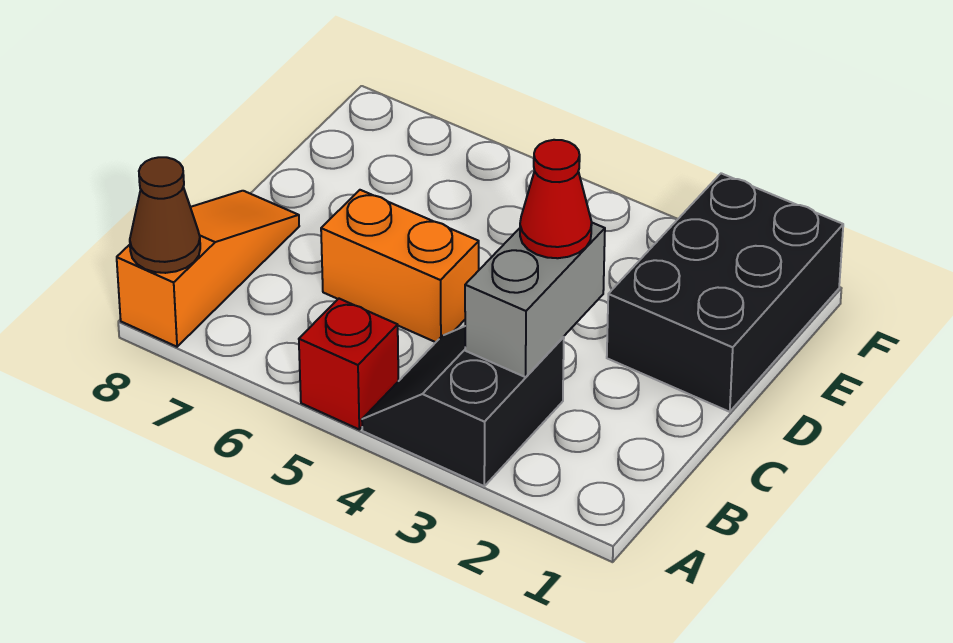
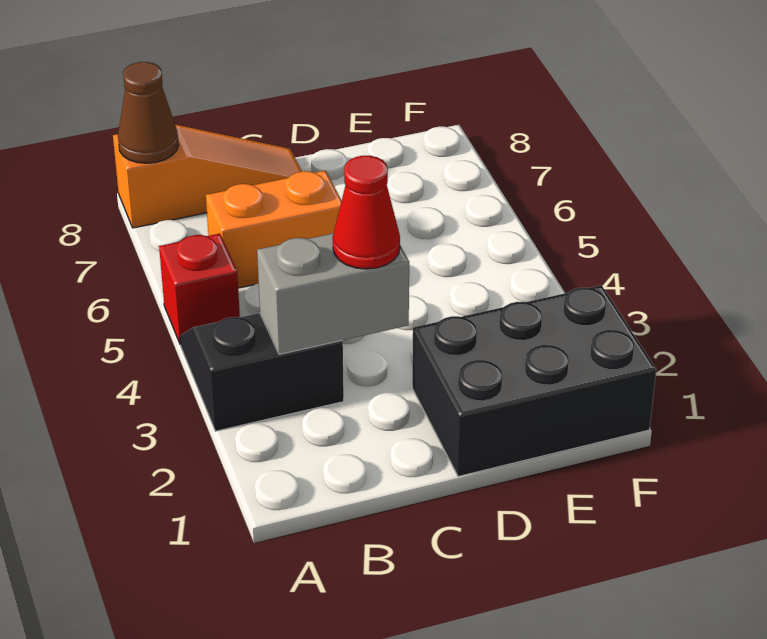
orange brick C5:C6 level 1 -> orange brick B6:C6 level 1

